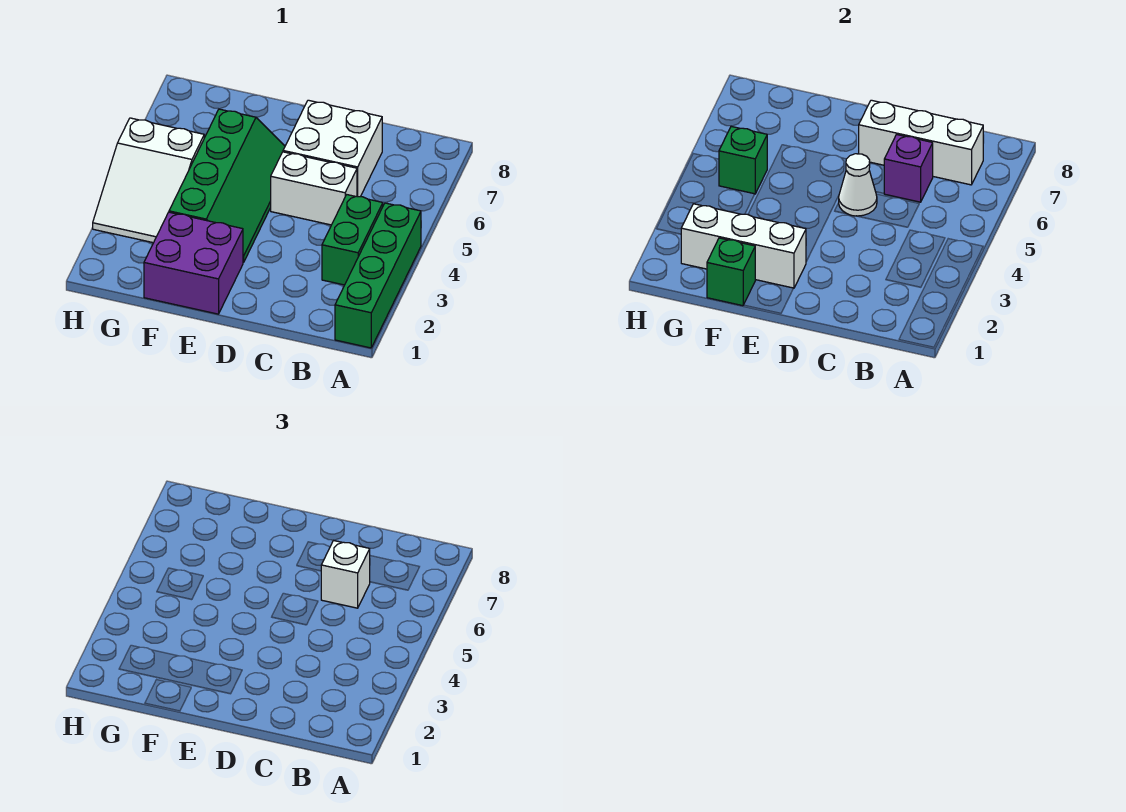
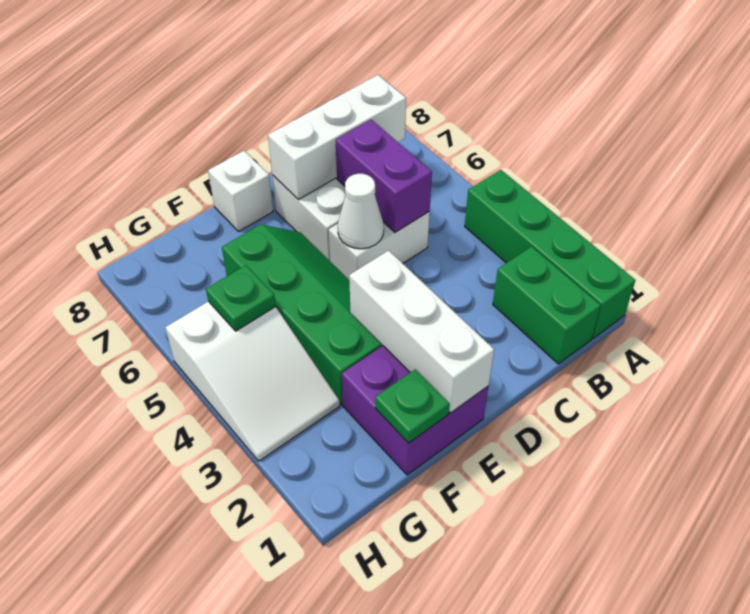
green brick B3:B4 level 1 -> green brick B1:B2 level 1
purple brick C6 level 2 -> purple brick C5:C6 level 2
white brick C6 level 3 -> white brick E8 level 1
white brick E2:G2 level 2 -> white brick E1:E3 level 2
green brick F1 level 2 -> green plate F1 level 2
green brick G5 level 2 -> green plate G5 level 2

